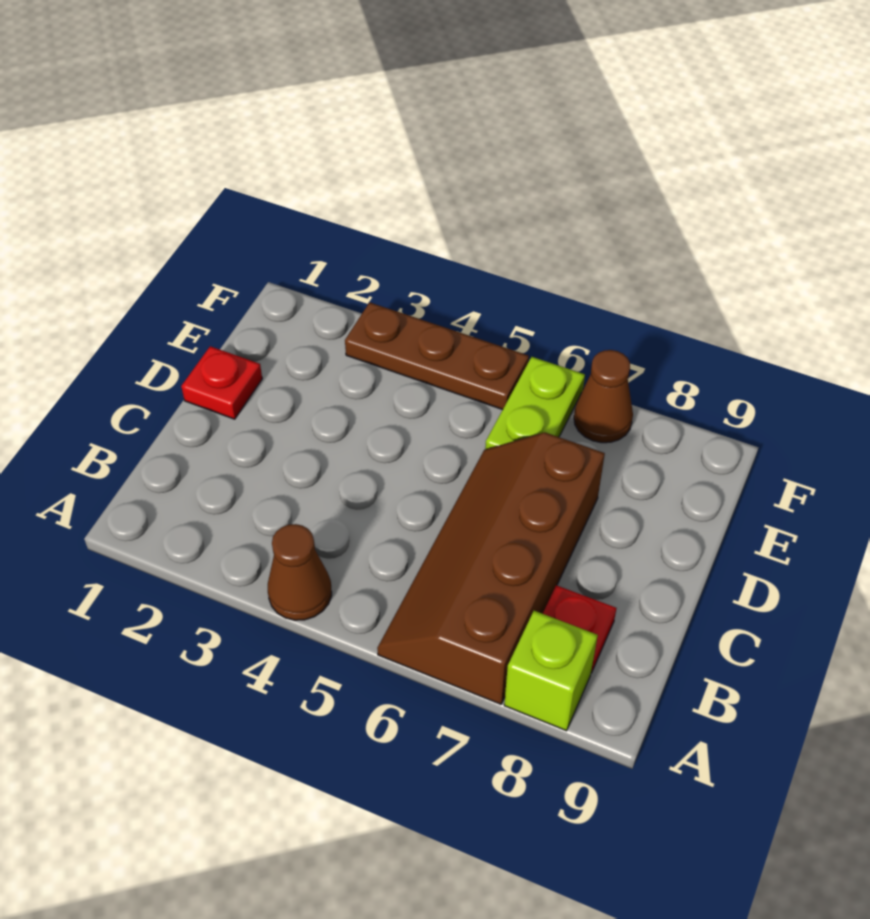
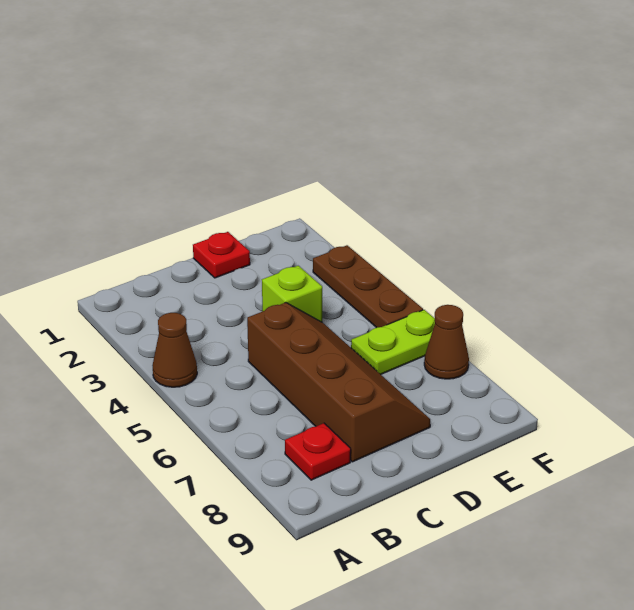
brown slope A6:D7 level 1 top 7 -> brown slope C5:D8 level 1 top C
lime brick A8 level 1 -> lime brick D4 level 1

